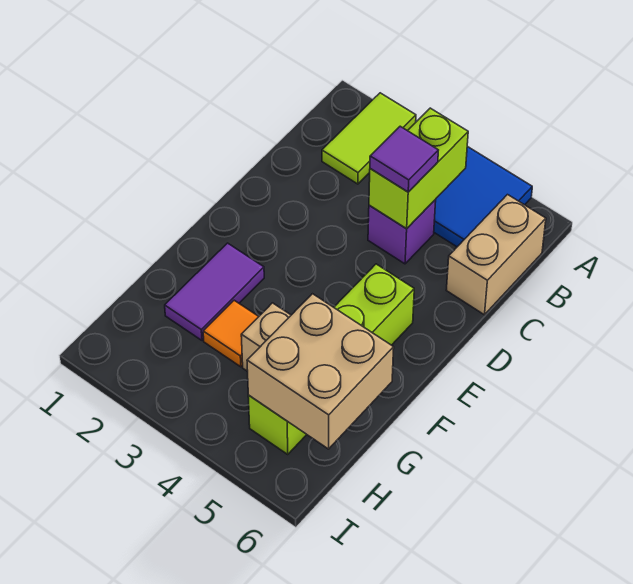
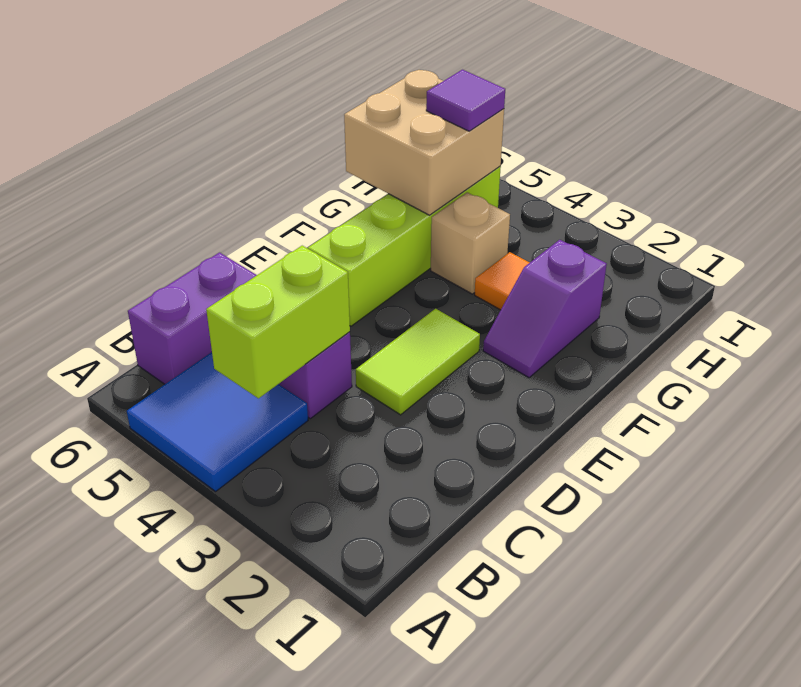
lime tile A2:B2 level 1 -> lime tile D3:E3 level 1
tan brick B6:C6 level 1 -> purple brick B6:C6 level 1
purple tile C4 level 3 -> purple tile H5 level 3
purple tile F2:G2 level 1 -> purple slope F2:G2 level 1 top G

